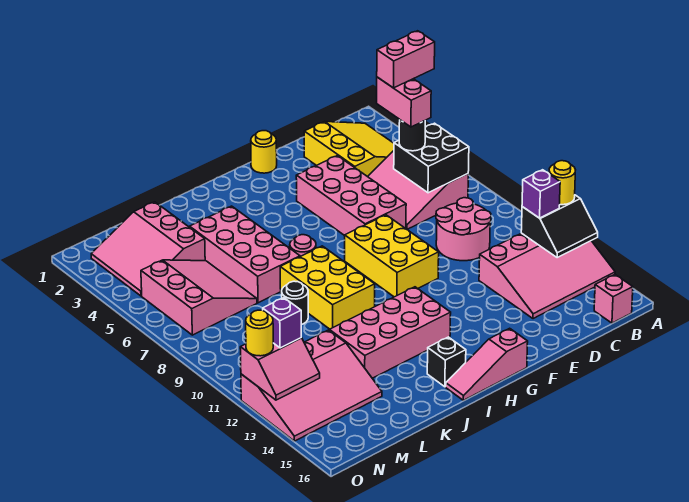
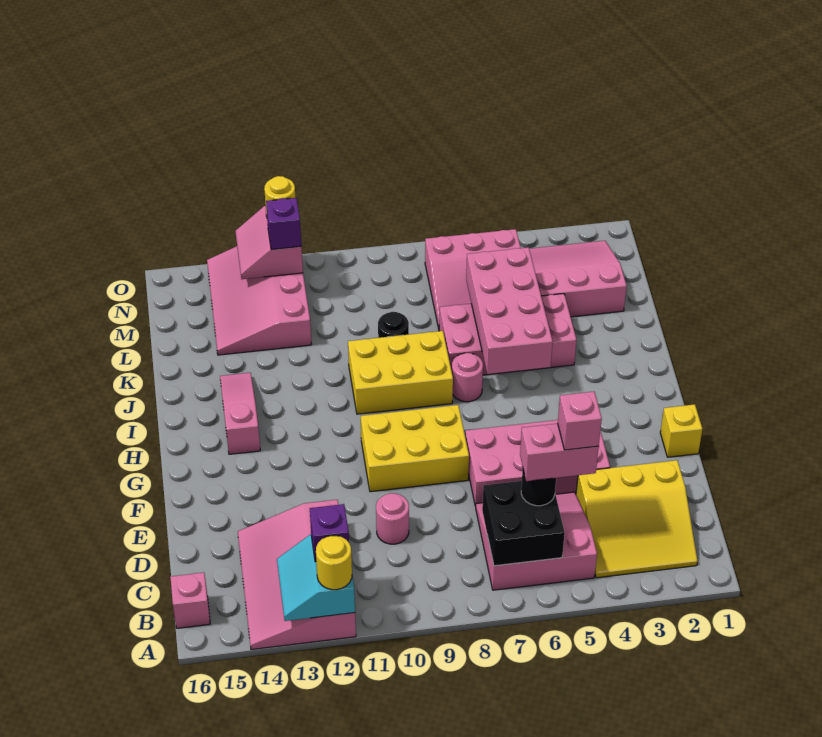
black slope A12:B13 level 2 top 12 -> cyan slope A12:B13 level 2 top 12
pink brick B5:C5 level 5 -> pink brick C5 level 5
pink round brick C9:D10 level 1 -> pink round brick D10 level 1
yellow round brick F1 level 1 -> yellow brick F1 level 1
pink slope G16:I16 level 1 top G -> pink slope H14:J14 level 1 top H
pink brick H12:K13 level 1 -> pink brick I5:L6 level 2
black brick I15 level 1 -> none

